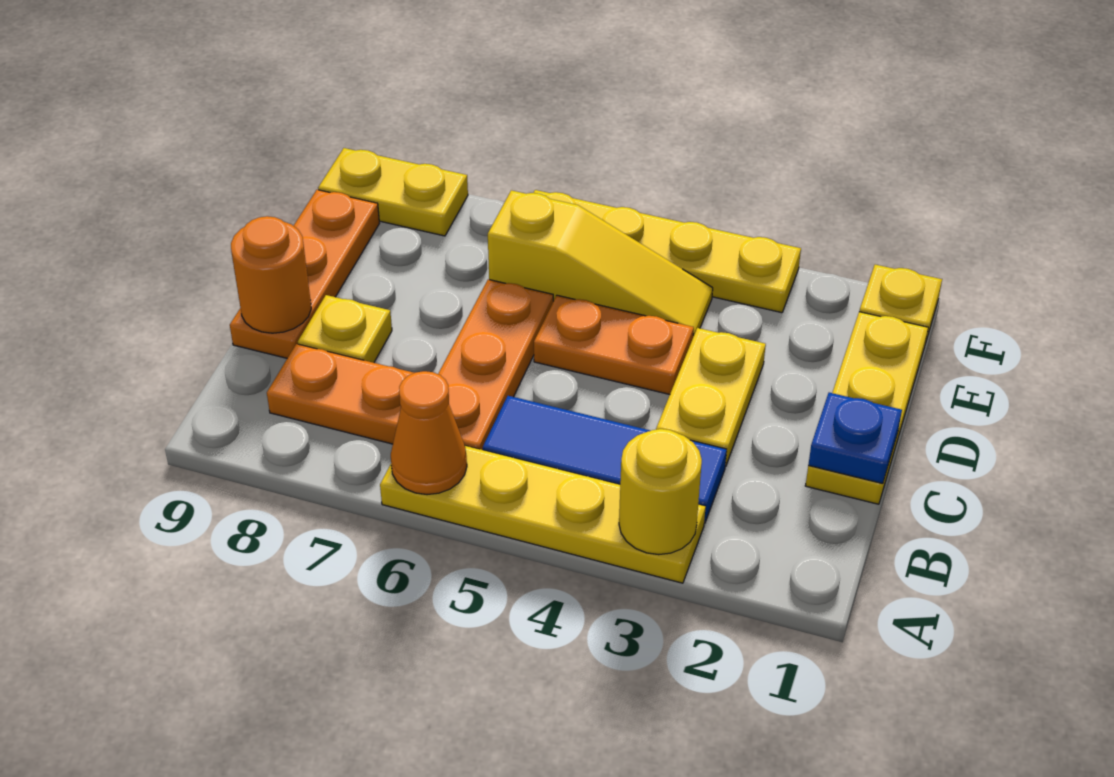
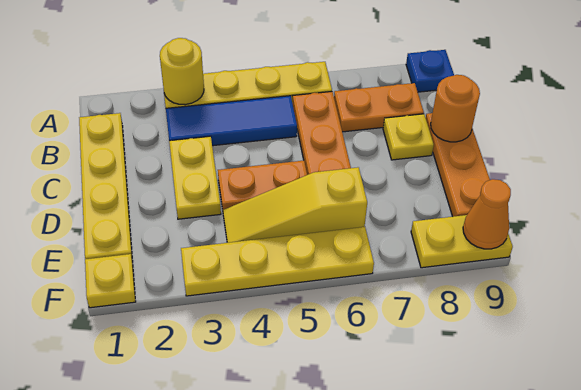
orange cone A6 level 2 -> orange cone F9 level 2
yellow plate C1:E1 level 1 -> yellow plate B1:E1 level 1
blue plate C1 level 2 -> blue plate A9 level 1

